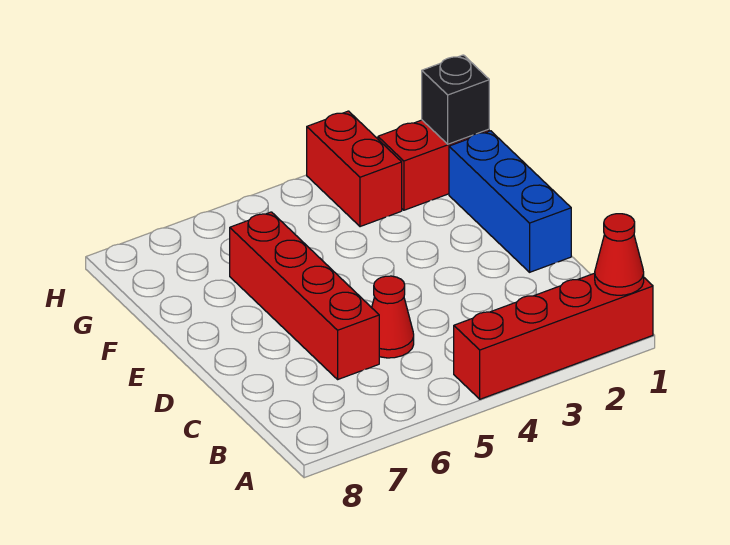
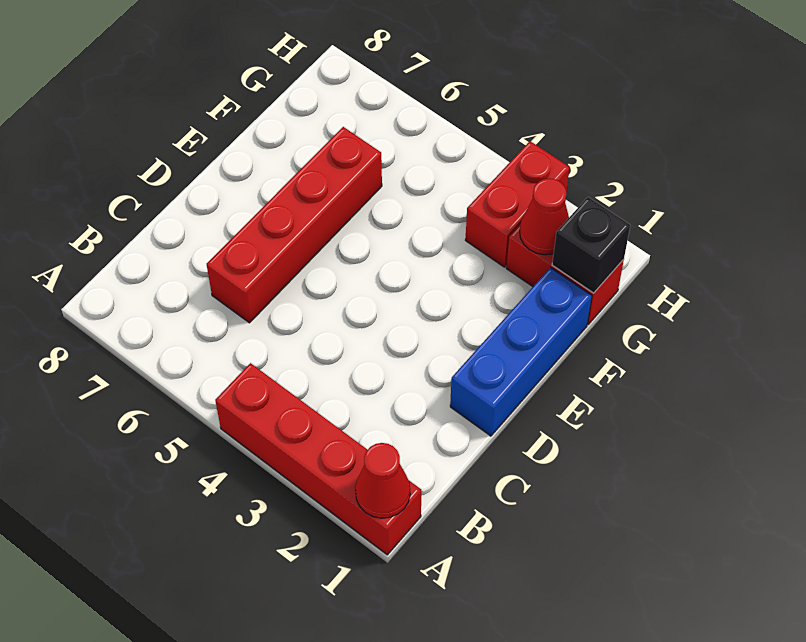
red cone C5 level 1 -> red cone G2 level 2

